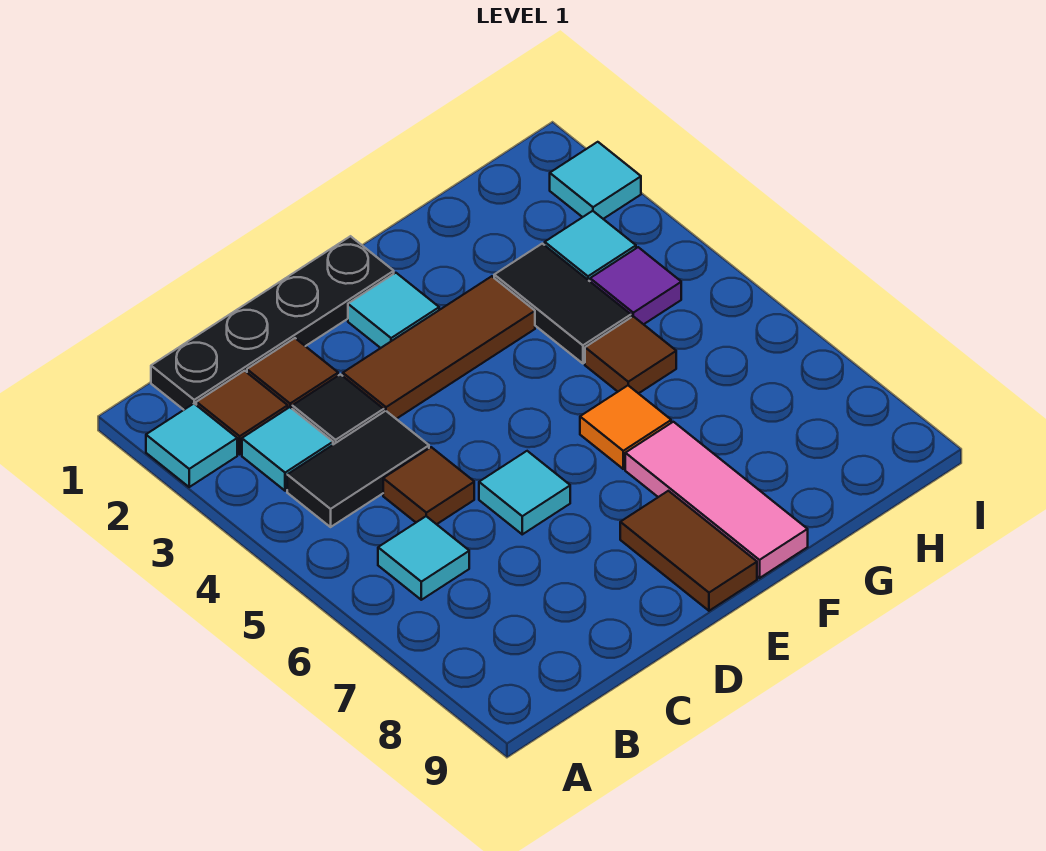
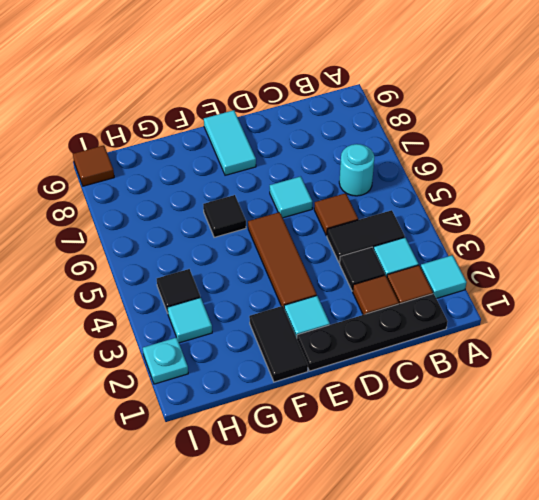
cyan tile B6 level 1 -> cyan round brick B6 level 1
brown tile D3:F3 level 1 -> brown tile E3:E5 level 1
brown tile E8:E9 level 1 -> cyan tile E8:E9 level 1
orange tile F6 level 1 -> black tile F6 level 1
pink tile F7:F9 level 1 -> none
black tile G3:G4 level 1 -> black tile F1:F2 level 1
brown tile G5 level 1 -> brown tile I9 level 1
purple tile H4 level 1 -> black tile H4 level 1
cyan tile I2 level 1 -> cyan plate I2 level 1

